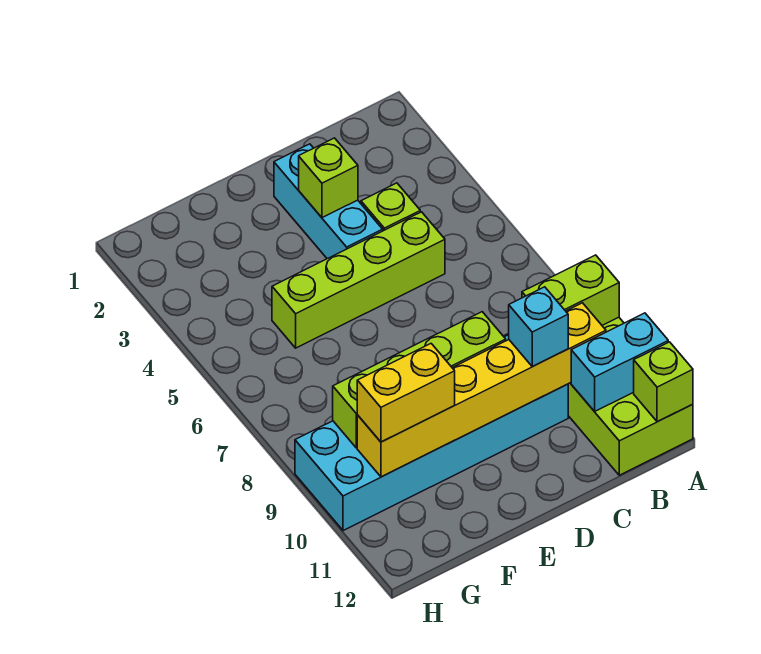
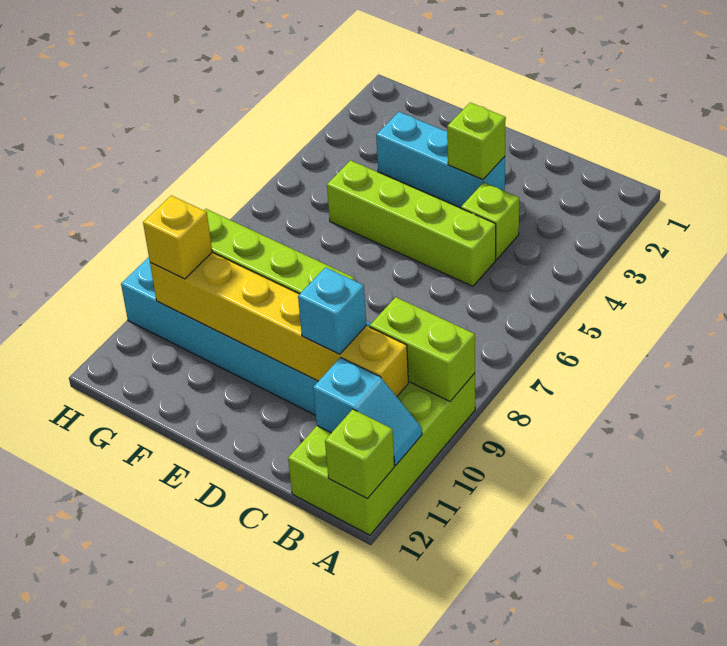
cyan brick A11:B11 level 2 -> cyan slope A11:B11 level 2 top B
cyan brick D2:D4 level 1 -> cyan brick D3:F3 level 1
yellow brick F10:G10 level 3 -> yellow brick G10 level 3

